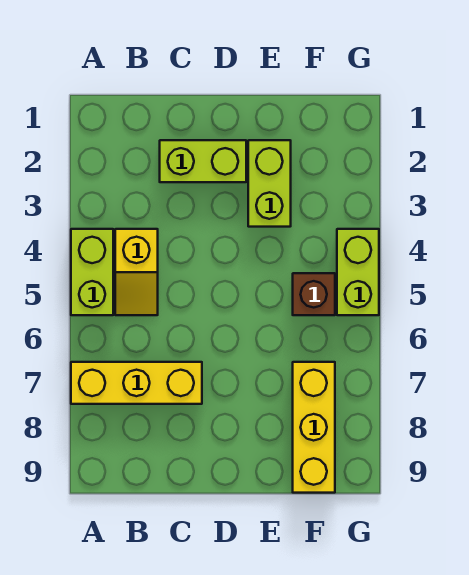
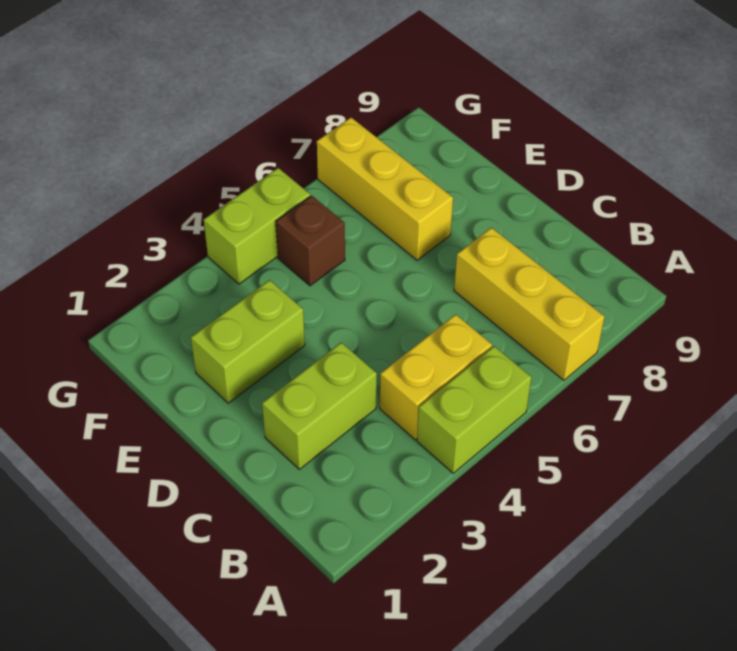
yellow slope B4:B5 level 1 top 4 -> yellow brick B4:B5 level 1
lime brick C2:D2 level 1 -> lime brick C2:C3 level 1
yellow brick F7:F9 level 1 -> yellow brick E7:G7 level 1

